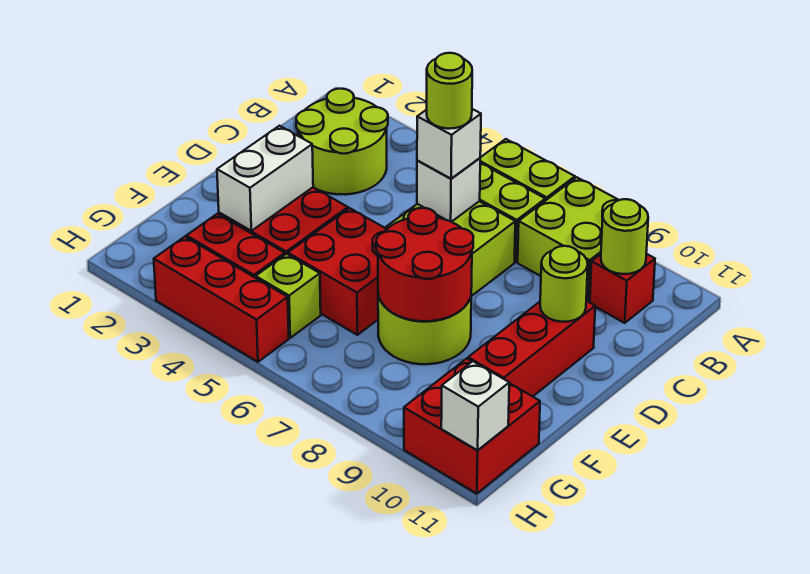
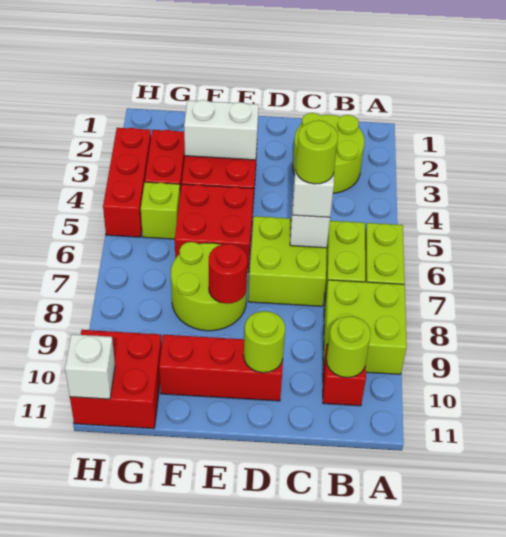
red round brick E7:F8 level 2 -> red round brick E8 level 2

